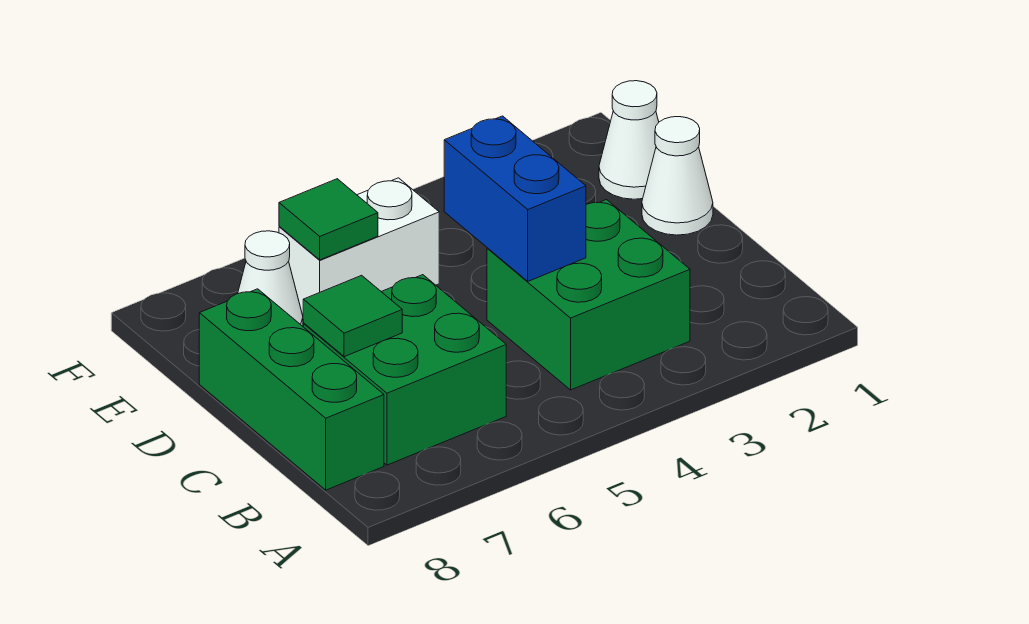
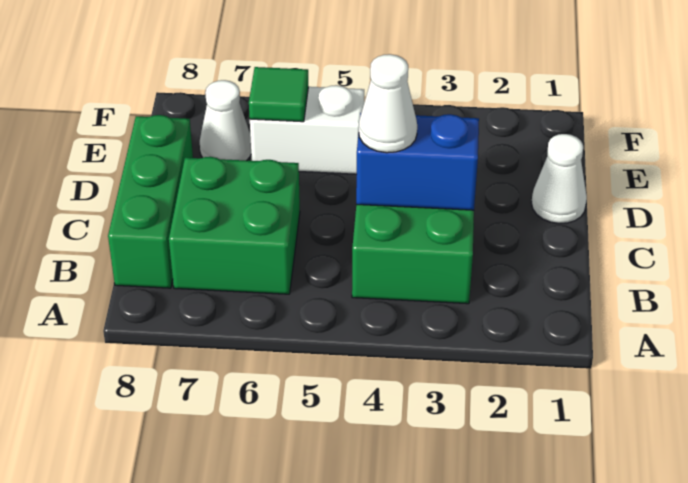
blue brick C4:D4 level 2 -> blue brick C3:C4 level 2
green tile C7 level 2 -> none
white cone E1 level 1 -> white cone C4 level 3

